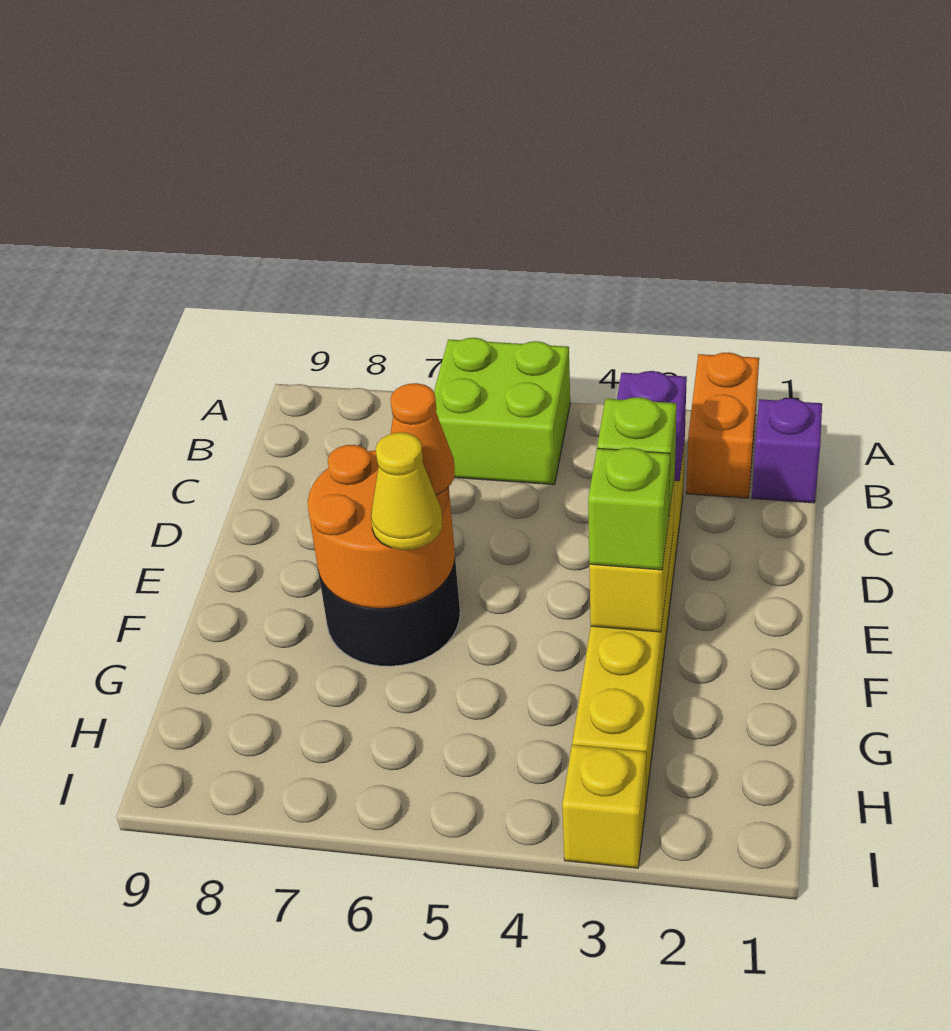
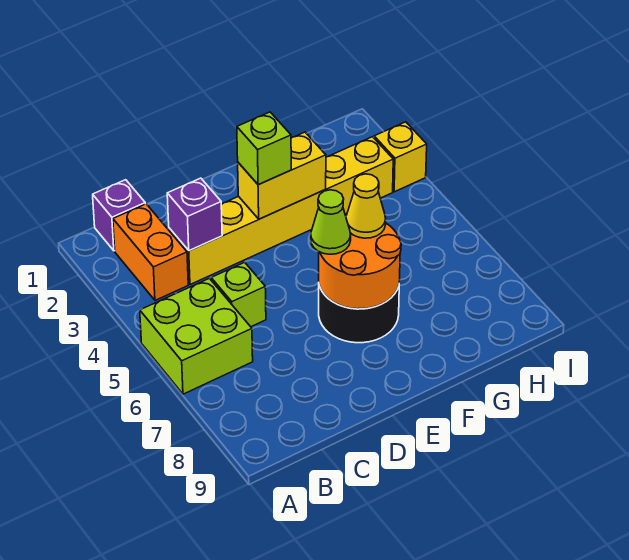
orange brick A2:B2 level 1 -> orange brick B2:B3 level 1
orange cone E6 level 3 -> lime cone E6 level 3
lime brick F3 level 3 -> lime brick C5 level 1

